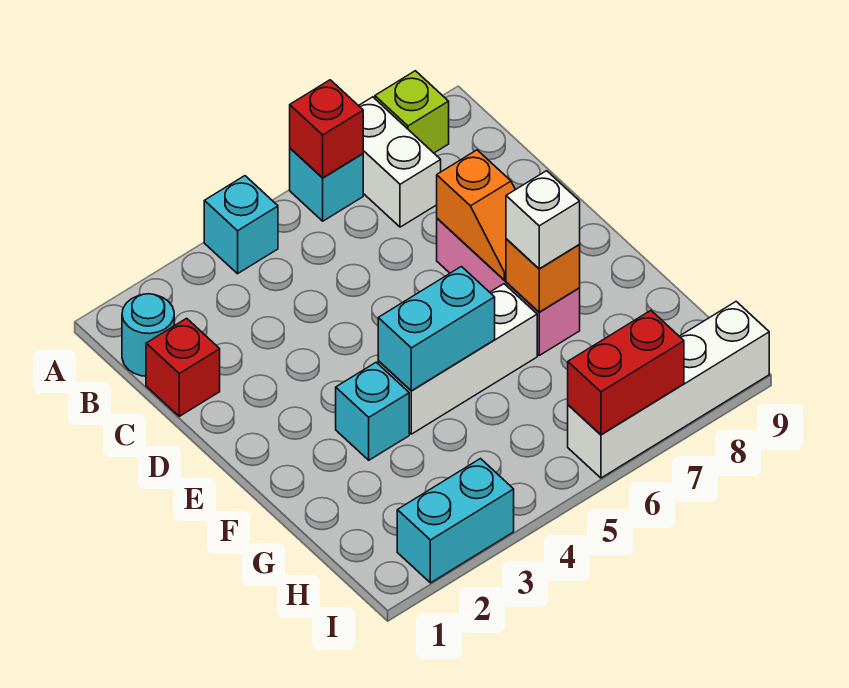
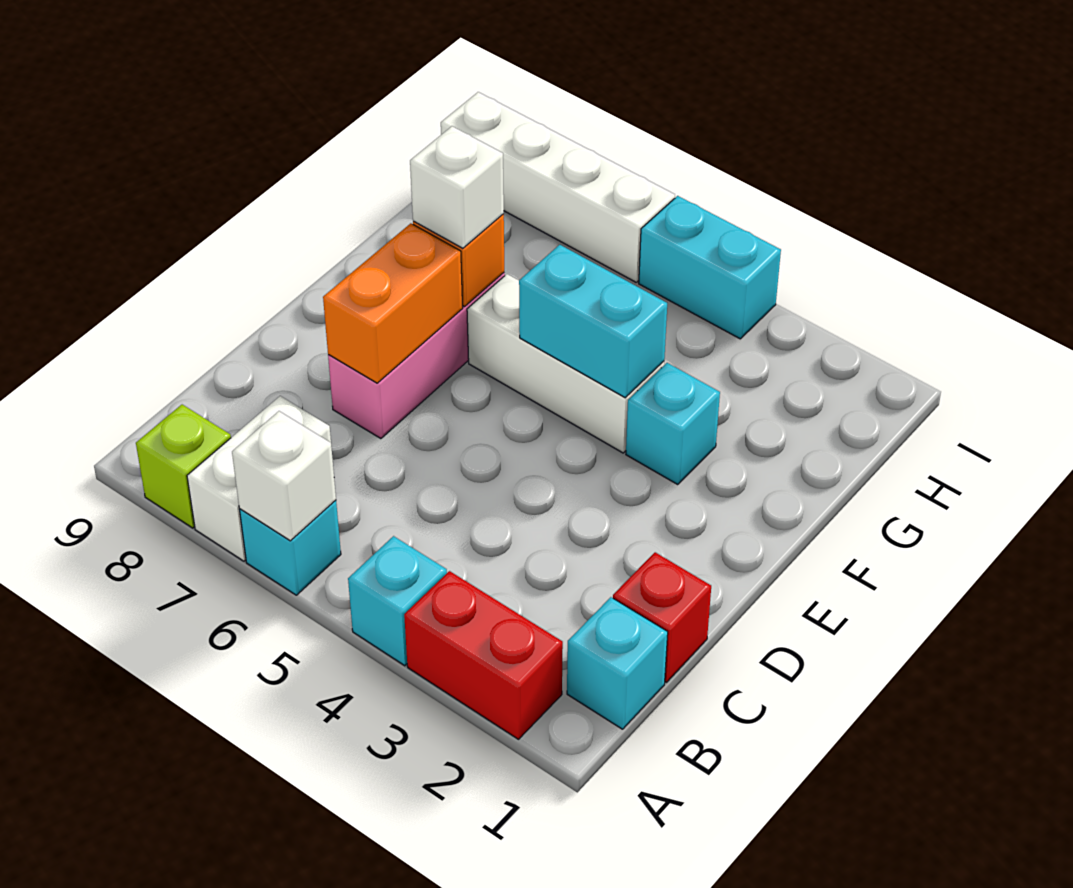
red brick A6 level 2 -> white brick A6 level 2
cyan round brick B1 level 1 -> cyan brick B1 level 1
orange slope D7:E7 level 2 top D -> orange brick D7:E7 level 2
cyan brick I2:I3 level 1 -> cyan brick I4:I5 level 1
red brick I6:I7 level 2 -> red brick A2:A3 level 1

